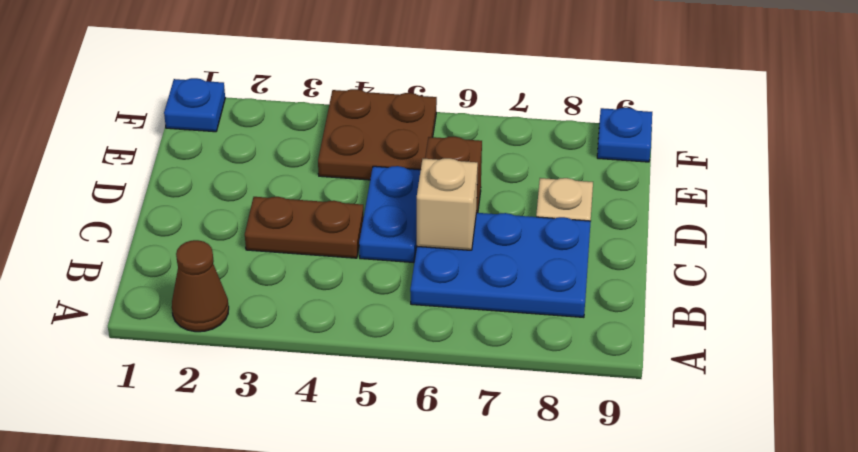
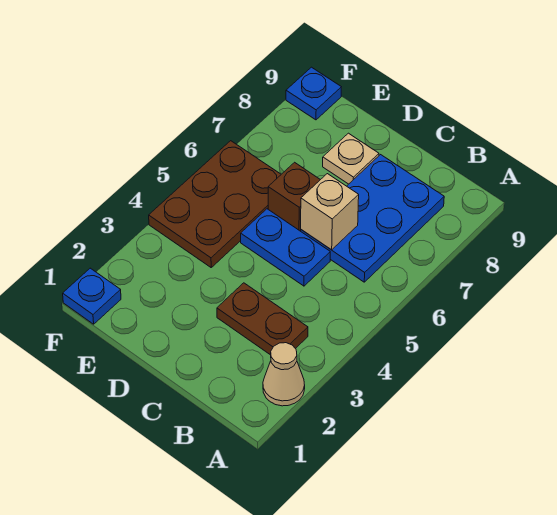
brown cone A2 level 1 -> tan cone A2 level 1
brown plate C3:C4 level 1 -> brown plate B3:C3 level 1
brown plate E4:F5 level 1 -> brown plate E4:F6 level 1

